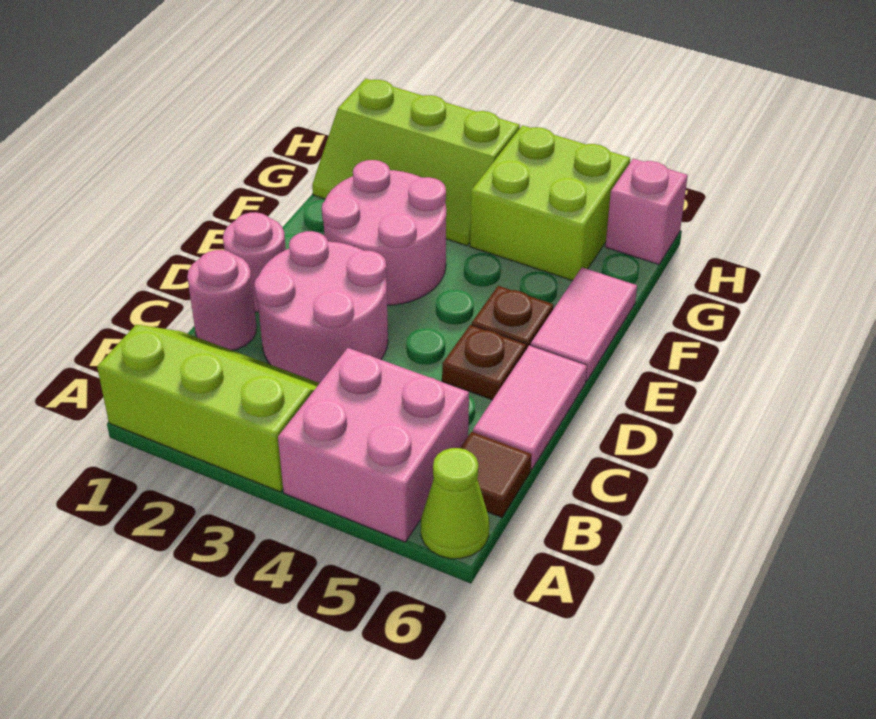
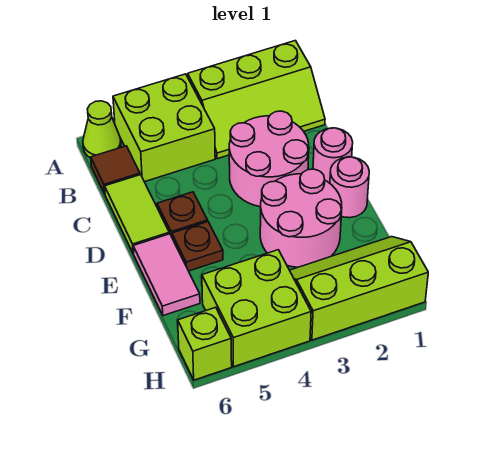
pink brick A4:B5 level 1 -> lime brick A4:B5 level 1
pink round brick C1 level 1 -> pink round brick E1 level 1
pink tile C6:D6 level 1 -> lime tile C6:D6 level 1
pink brick H6 level 1 -> lime brick H6 level 1

